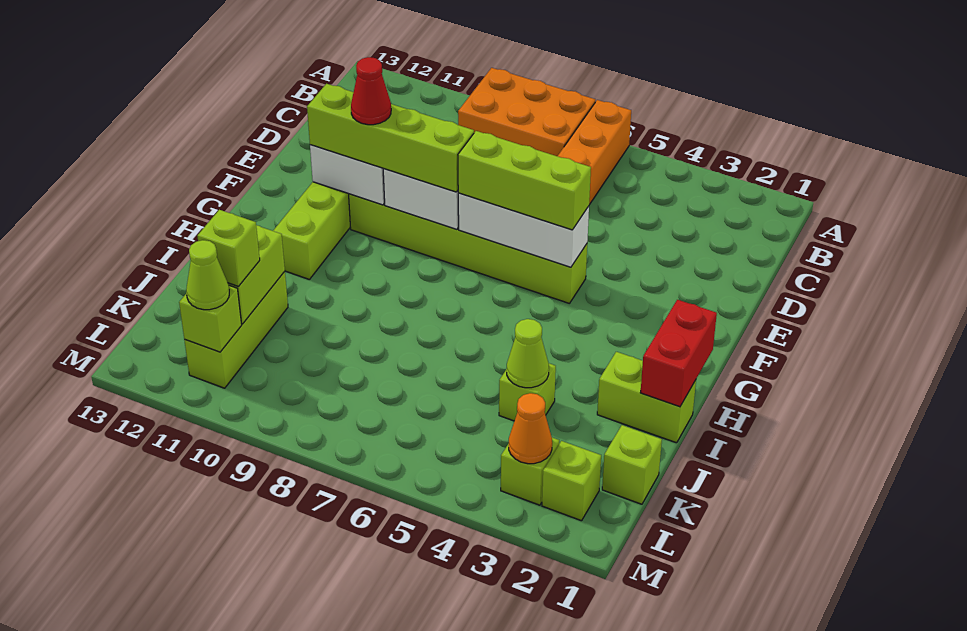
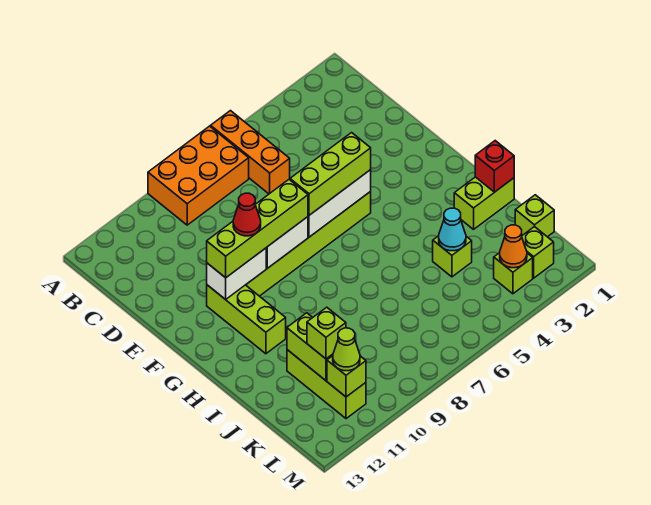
red brick H1:I1 level 2 -> red brick I1 level 2
lime cone J4 level 2 -> cyan cone J4 level 2

